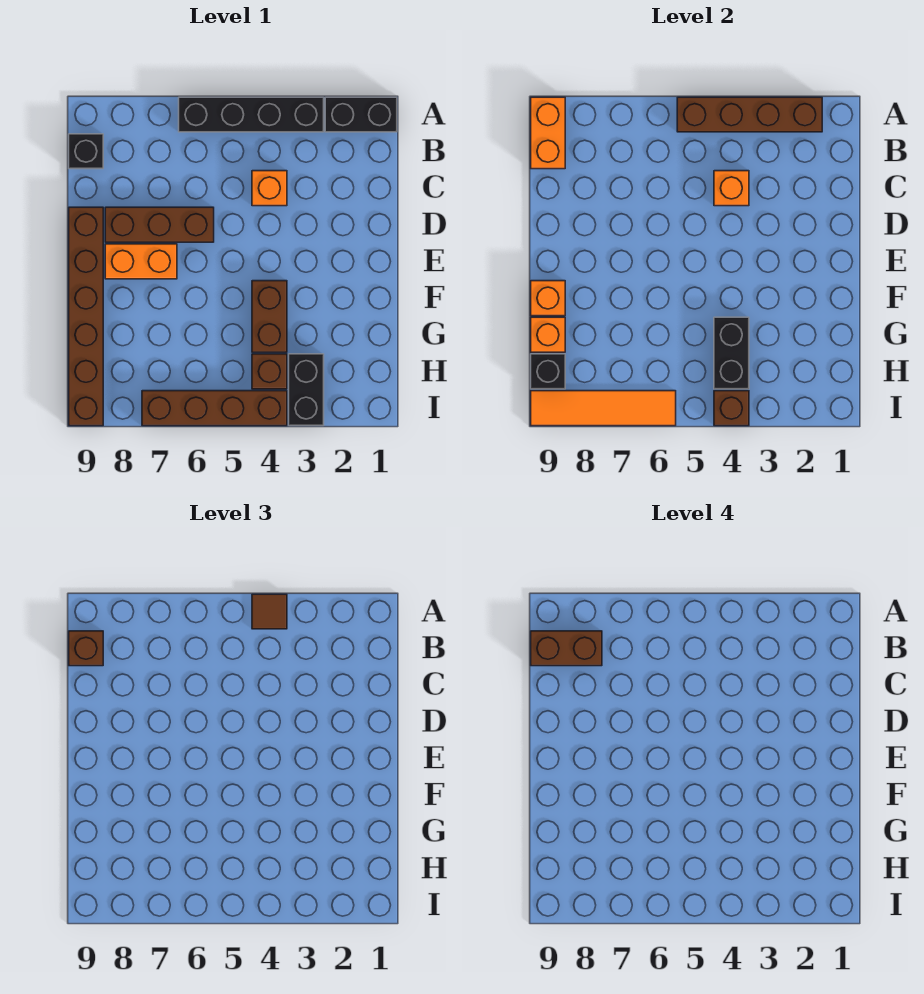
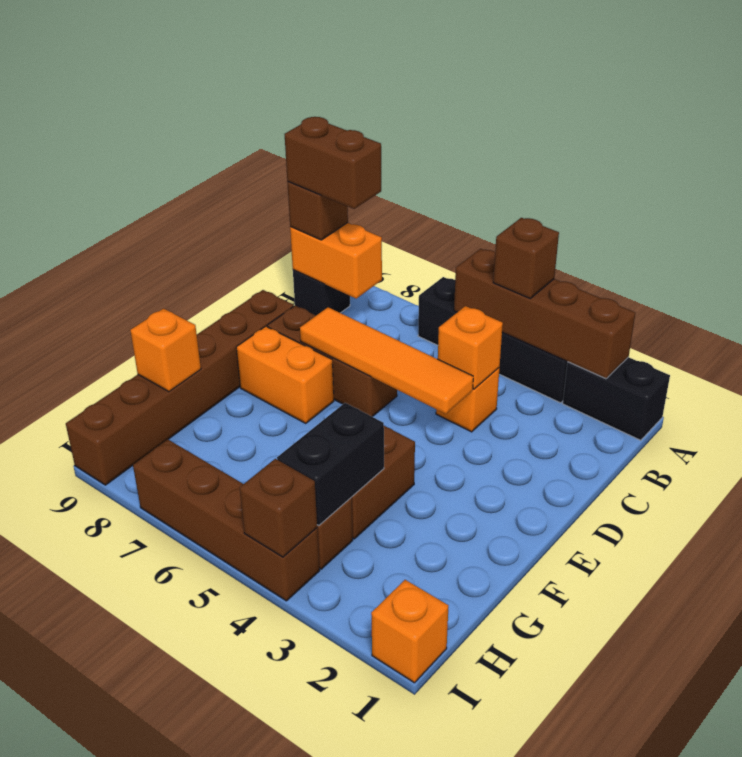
brown tile A4 level 3 -> brown brick A4 level 3
orange brick A9:B9 level 2 -> orange brick B8:B9 level 2
orange brick F9 level 2 -> orange brick I1 level 1
black brick H3:I3 level 1 -> none
black brick H9 level 2 -> none
orange tile I6:I9 level 2 -> orange tile D4:D7 level 2

